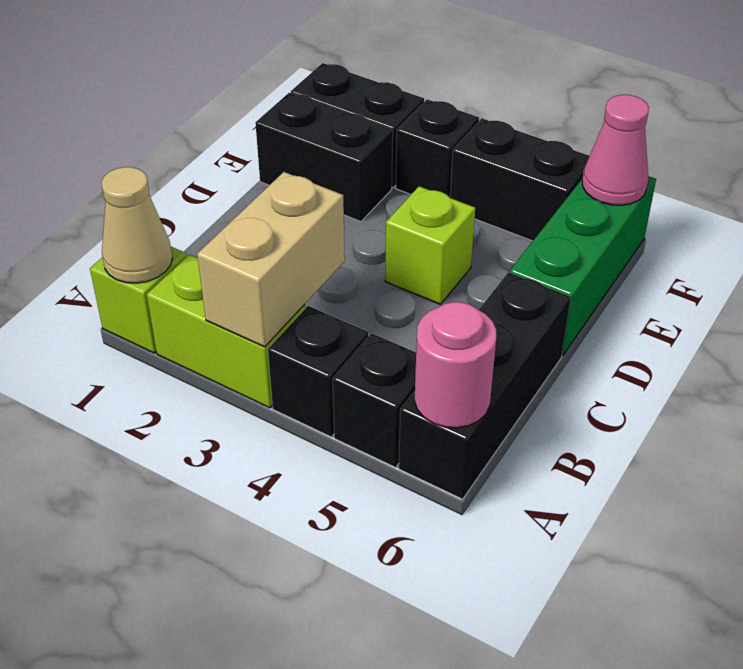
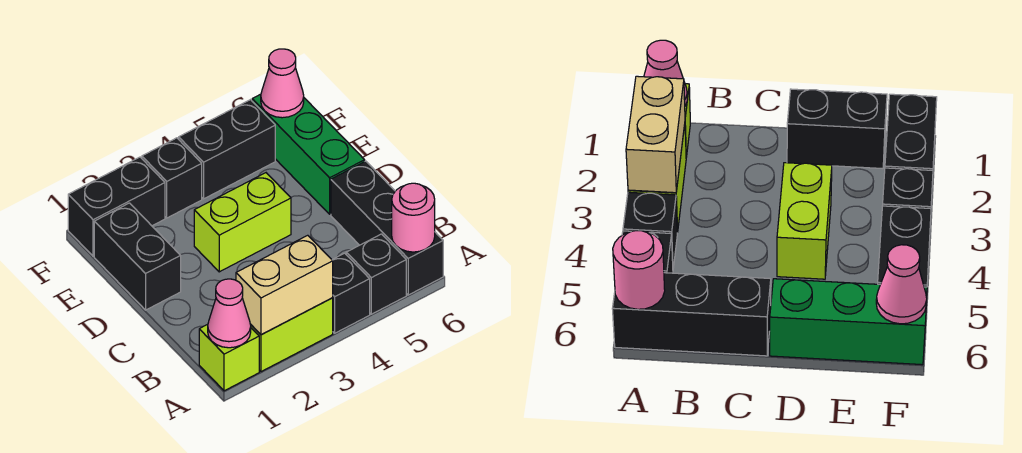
tan cone A1 level 2 -> pink cone A1 level 2
tan brick A3:B3 level 2 -> tan brick A2:A3 level 2
lime brick D4 level 1 -> lime brick D3:D4 level 1
black brick E1:E2 level 1 -> black brick D1:E1 level 1

